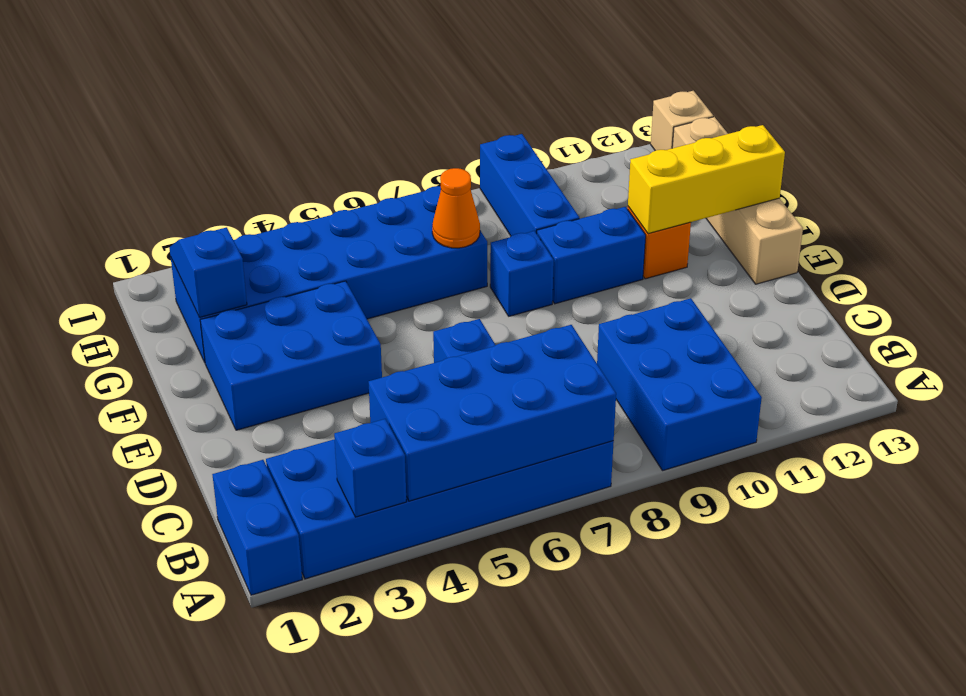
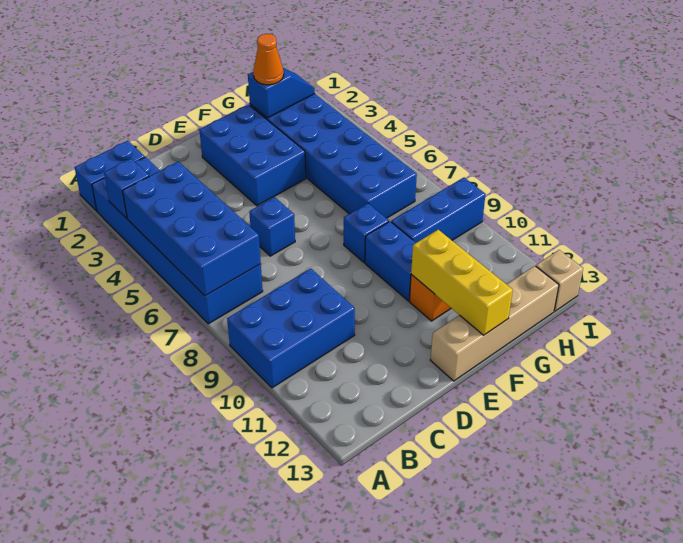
orange cone G7 level 2 -> orange cone G2 level 3

